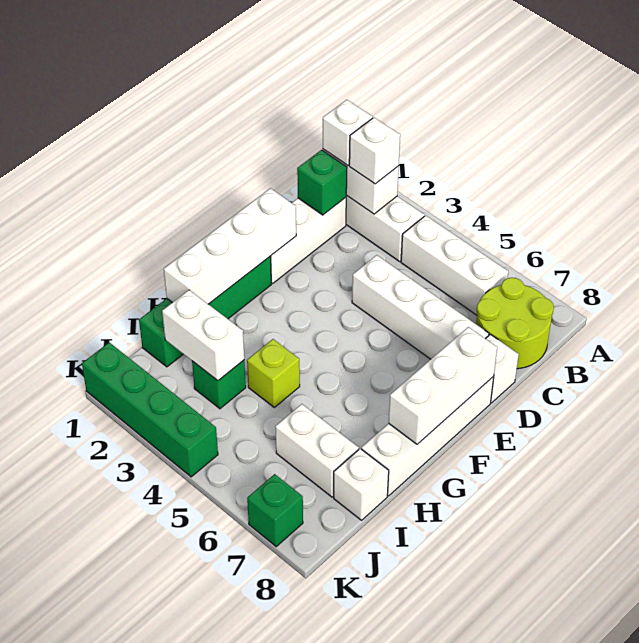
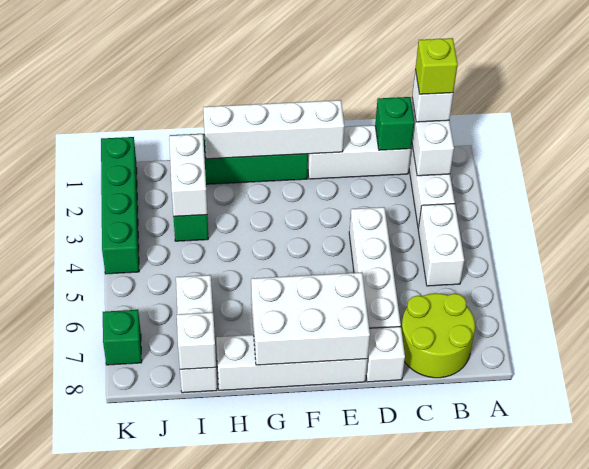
white brick B2 level 3 -> white brick I8 level 2
white brick B4:B6 level 1 -> white brick B4:B5 level 1
white brick E8:G8 level 2 -> white brick E7:G8 level 2
lime brick H4 level 1 -> lime brick B1 level 4

